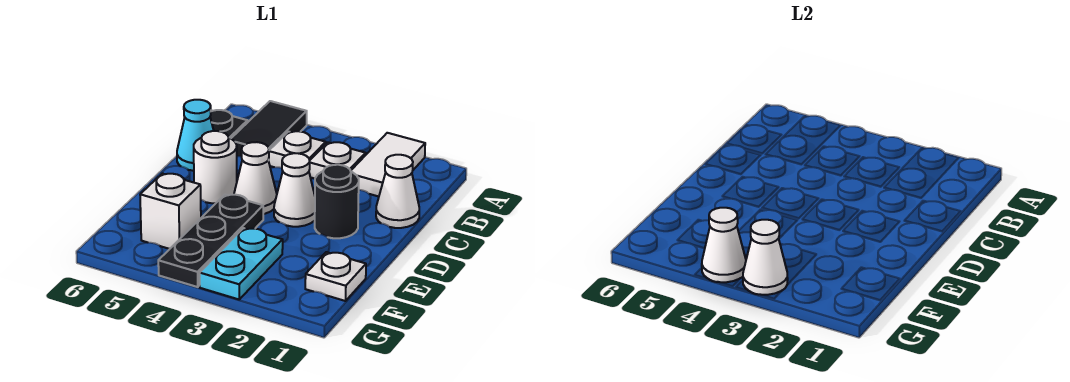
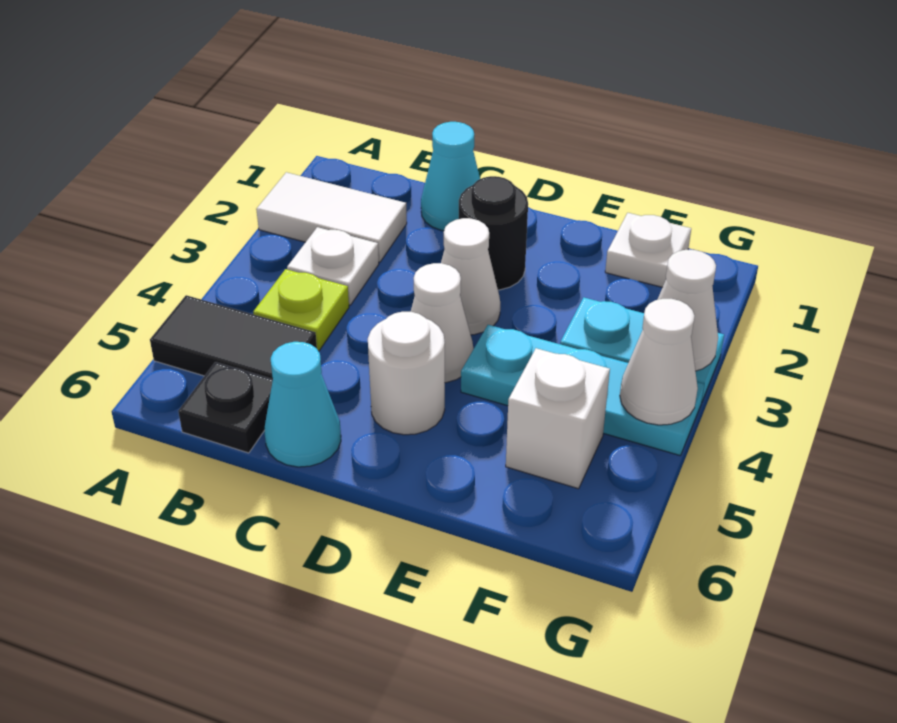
white plate B4 level 1 -> lime plate B4 level 1
white cone C1 level 1 -> cyan cone C1 level 1
black plate E4:G4 level 1 -> cyan plate E4:G4 level 1

